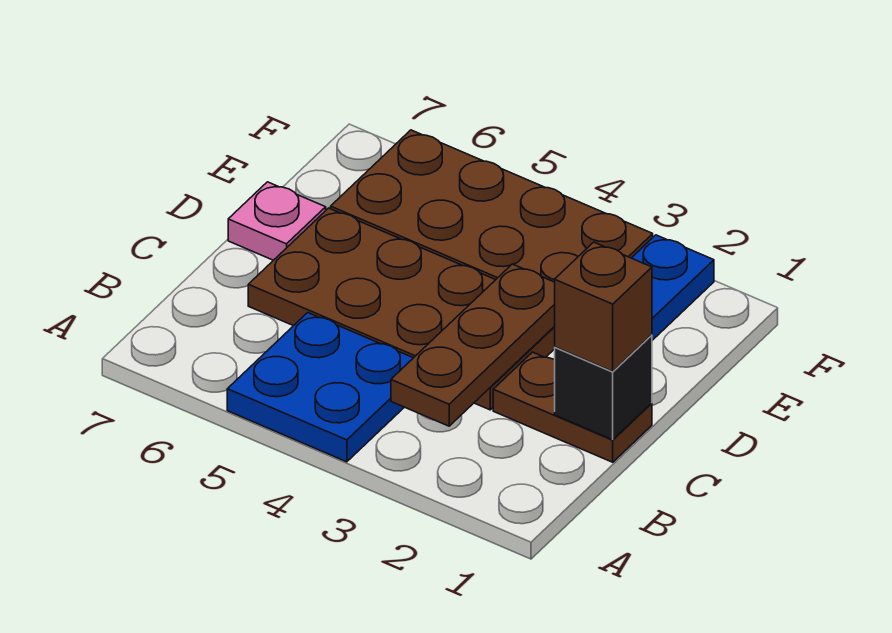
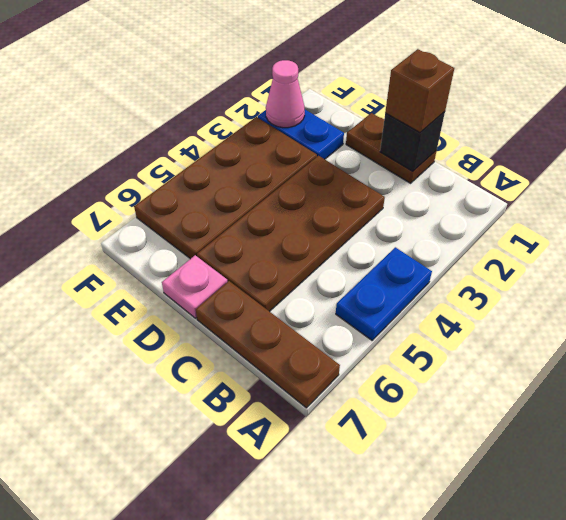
blue plate A4:B5 level 1 -> blue plate A4:A5 level 1
brown plate B3:D3 level 2 -> brown plate A7:C7 level 1
brown plate C1:C2 level 1 -> brown plate C1:D1 level 1
none -> pink cone F2 level 2

